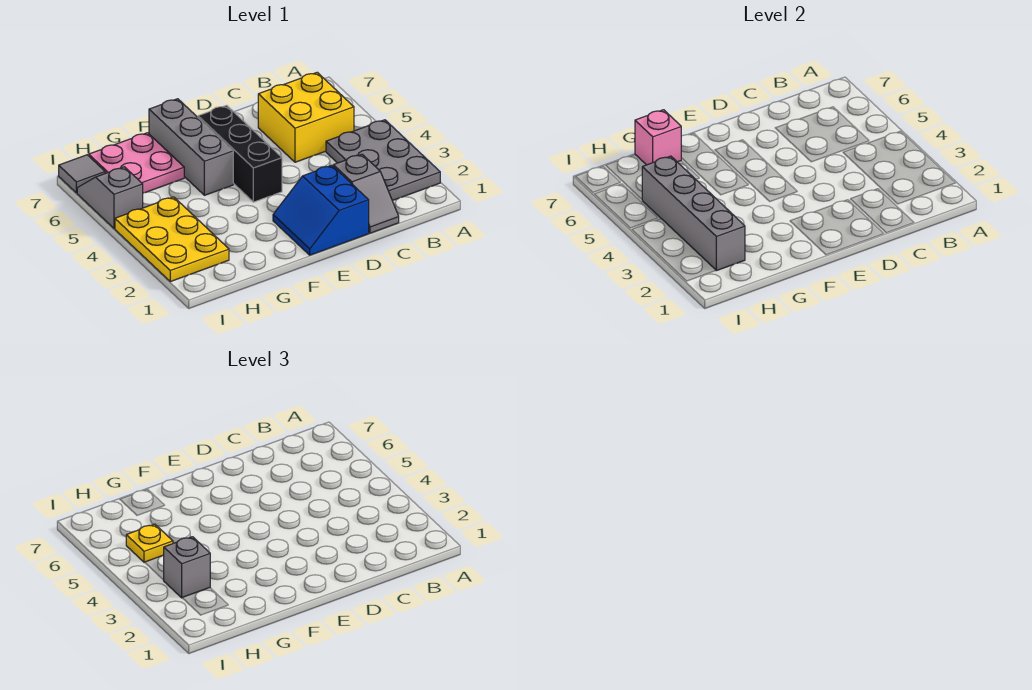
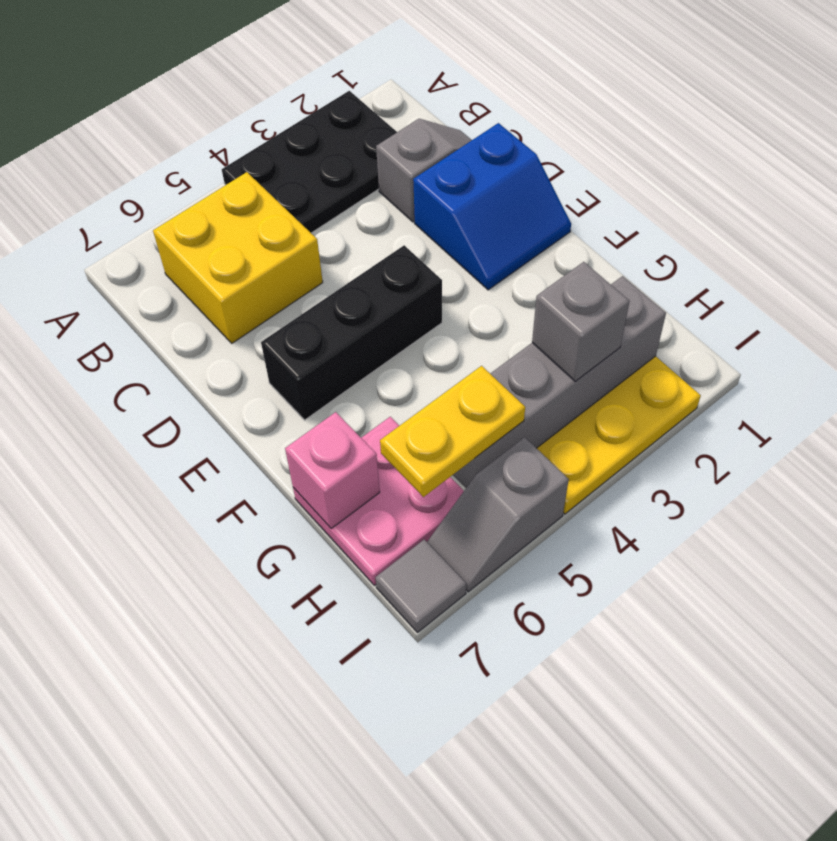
grey plate A2:B4 level 1 -> black plate A2:B4 level 1
grey brick F5:F7 level 1 -> none
yellow plate H5 level 3 -> yellow plate H5:H6 level 3

